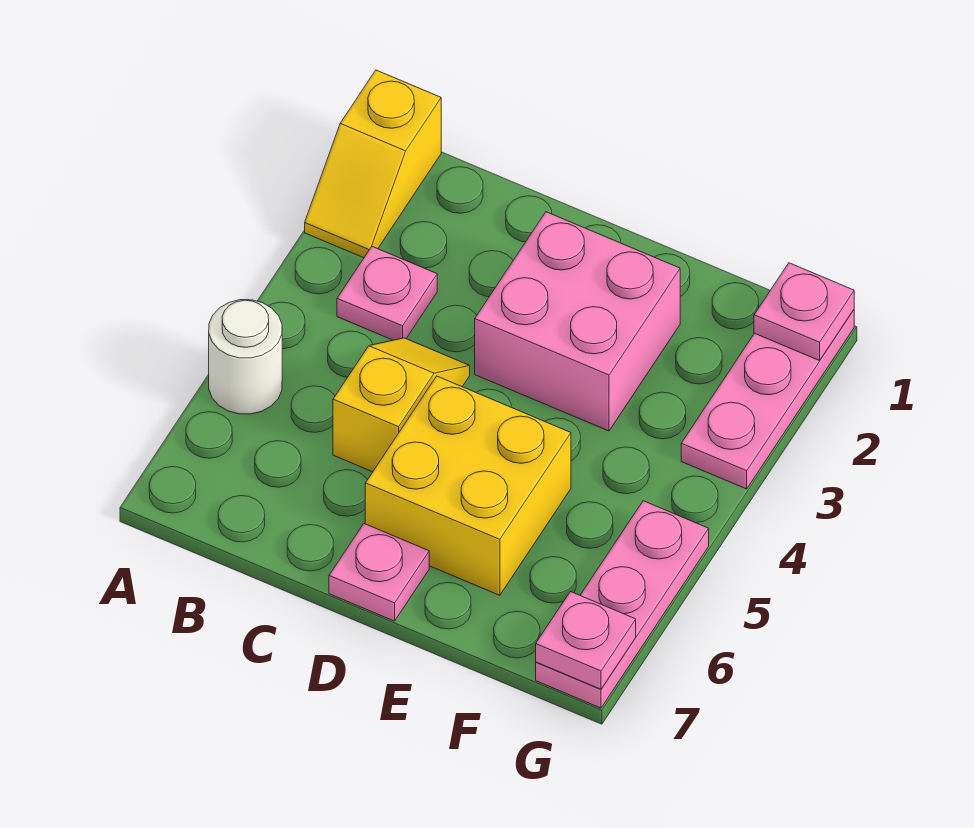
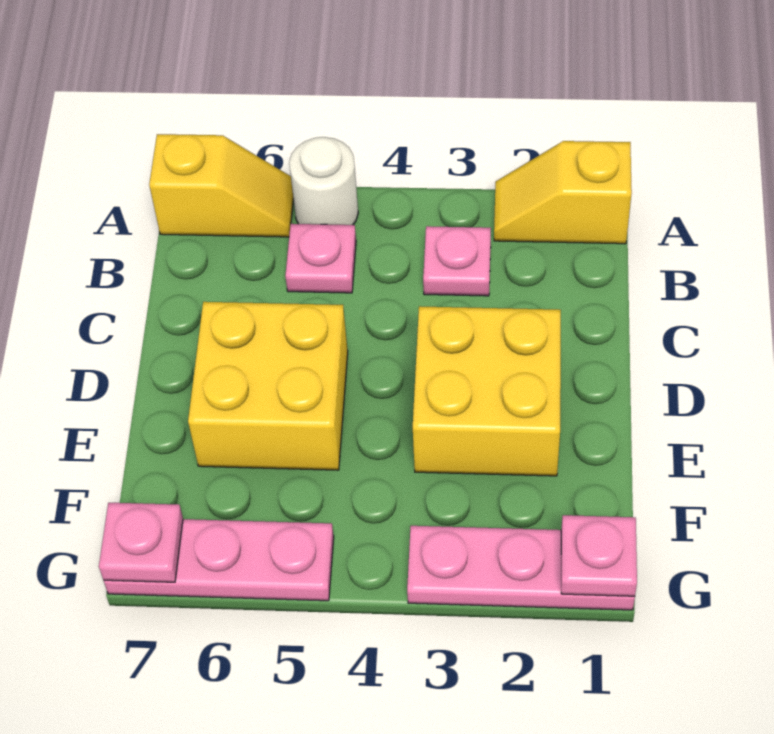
yellow slope C4:C5 level 1 top 5 -> yellow slope A6:A7 level 1 top 7
pink brick D2:E3 level 1 -> yellow brick D2:E3 level 1
pink plate D7 level 1 -> pink plate B5 level 1

